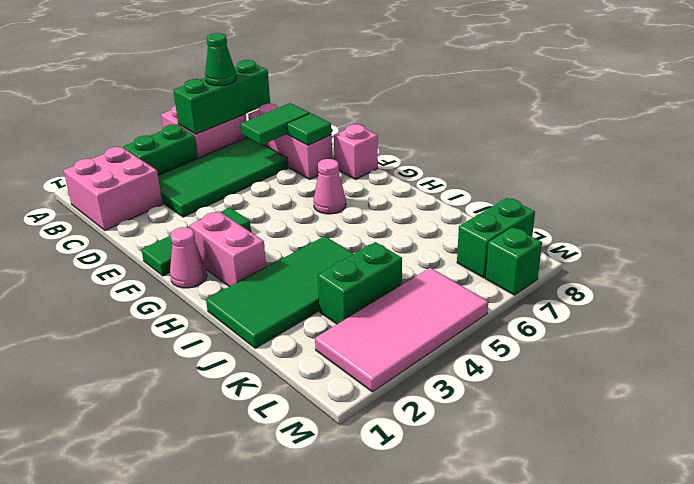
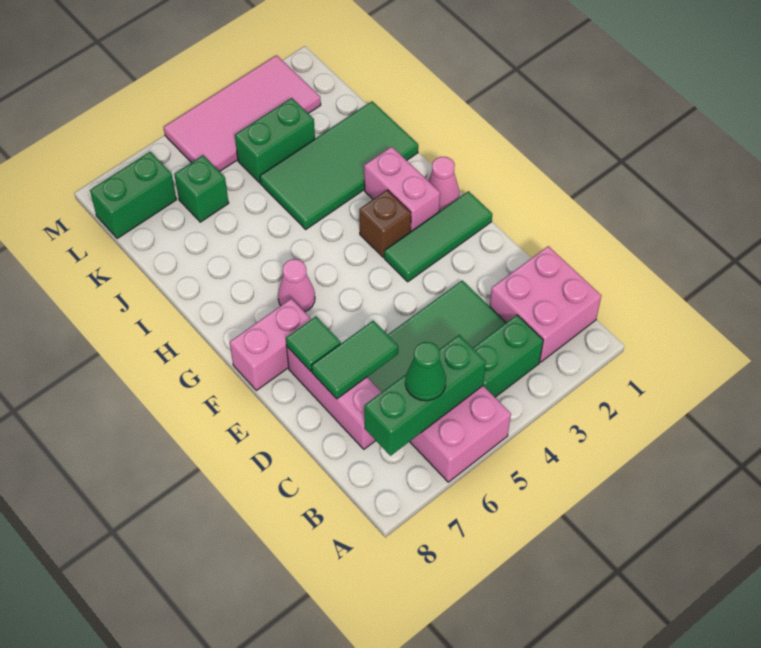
pink brick F8 level 1 -> pink brick F7:F8 level 1
none -> brown brick G3 level 1
green brick M7 level 1 -> green brick K6 level 1

